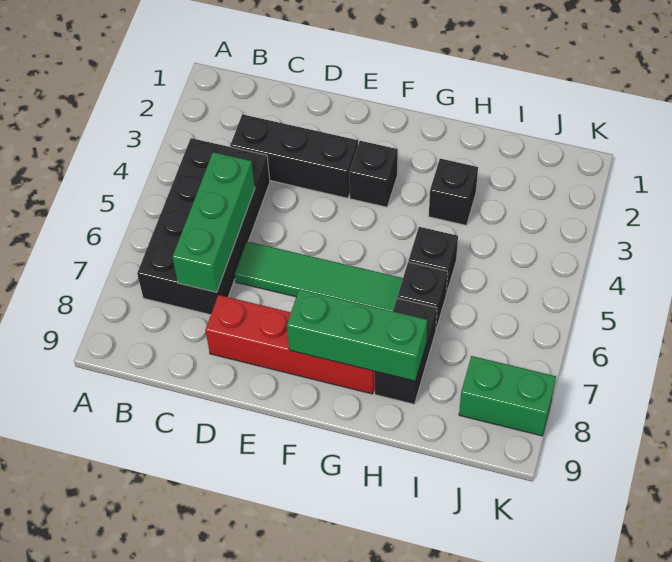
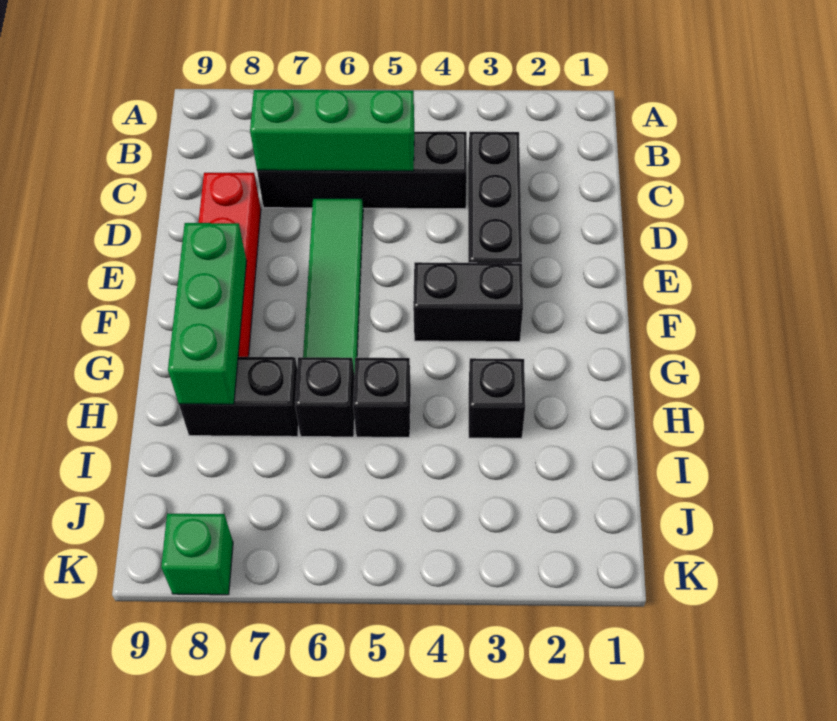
black brick B4:C7 level 1 -> black brick C4:C7 level 1
black brick F3 level 1 -> black brick F3:F4 level 1
green brick J8:K8 level 1 -> green brick K8 level 1

